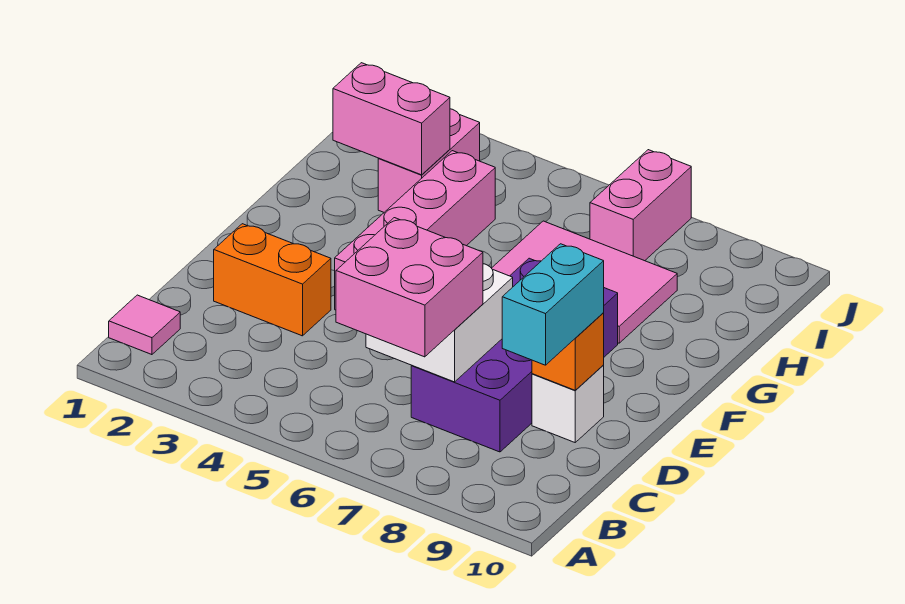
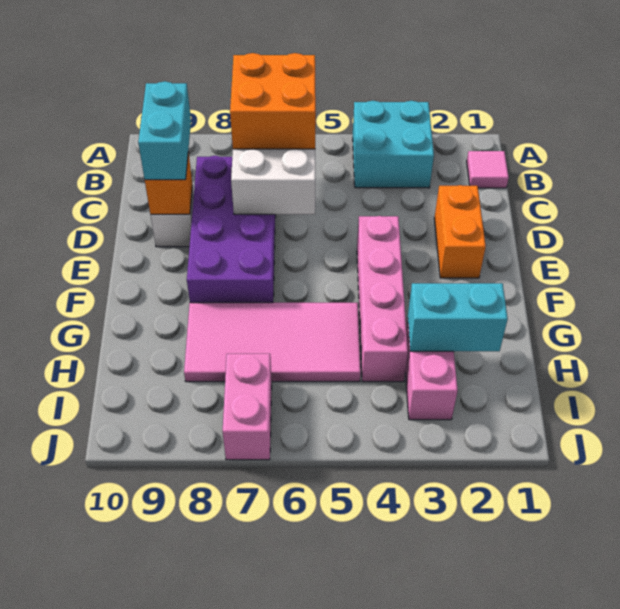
none -> cyan brick A3:B4 level 1
pink brick B6:C7 level 3 -> orange brick B6:C7 level 3
orange brick D2:D3 level 1 -> orange brick D2:E2 level 1
pink tile G6:H8 level 1 -> pink tile G5:H8 level 1
pink brick H2:H3 level 2 -> cyan brick H2:H3 level 2

